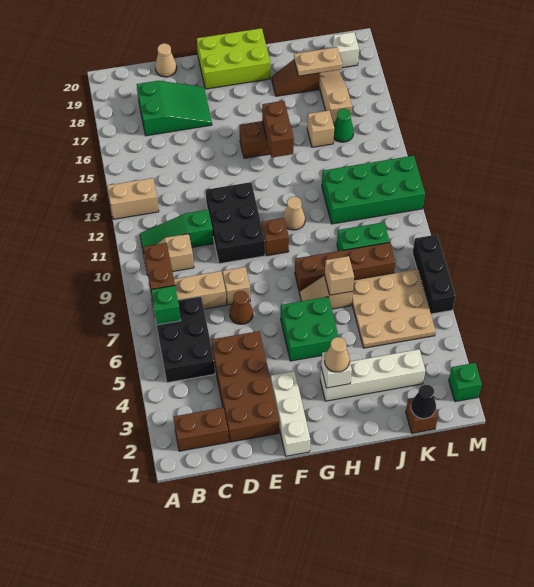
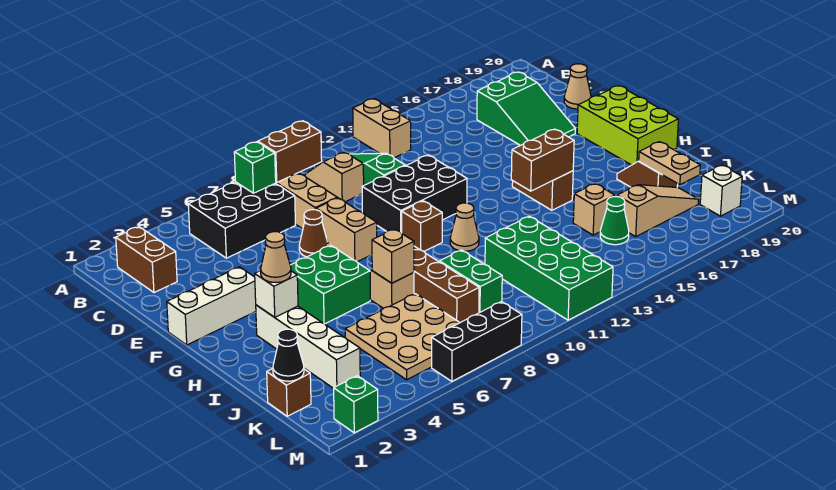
brown brick D2:E5 level 1 -> none
tan brick E8 level 1 -> tan brick E8:F8 level 1

